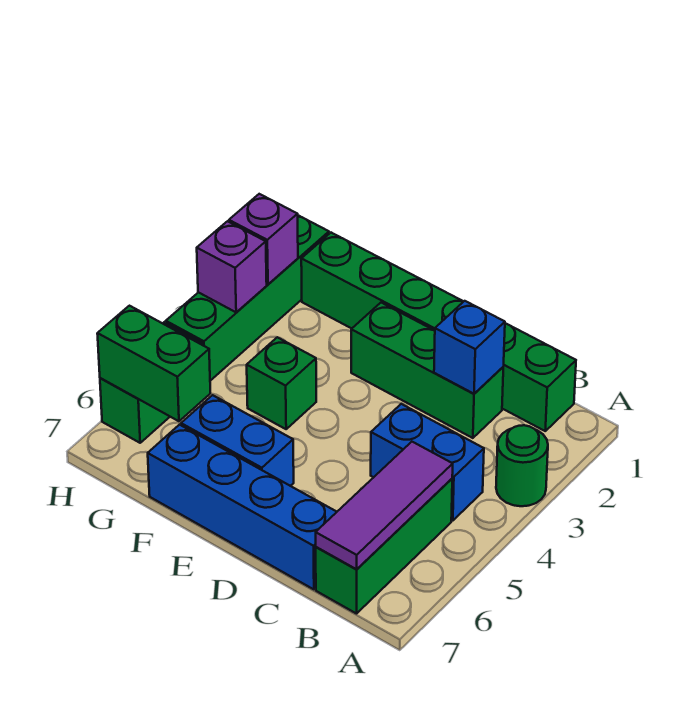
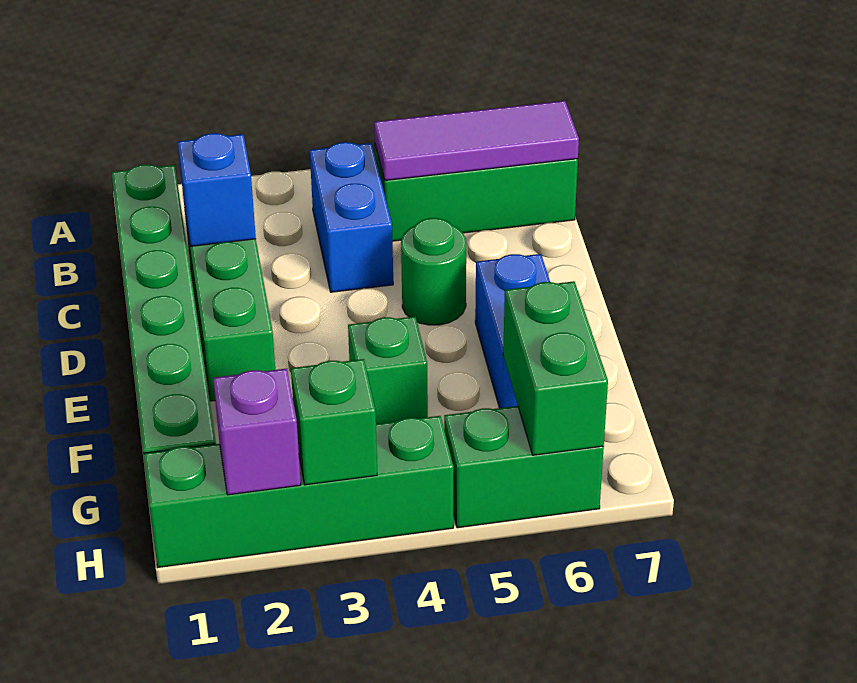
green round brick A3 level 1 -> green round brick D5 level 1
blue brick C7:F7 level 1 -> none
purple brick H3 level 2 -> green brick H3 level 2

